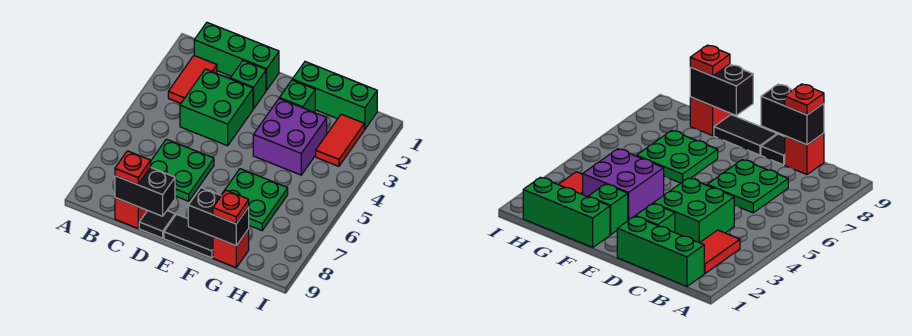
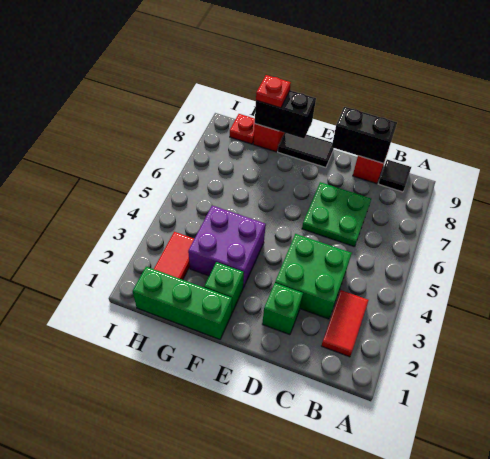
green brick B1:D1 level 1 -> none
red plate C9 level 3 -> red plate H9 level 1
black tile D9 level 1 -> black tile B9 level 1
green plate F6:G7 level 1 -> none

